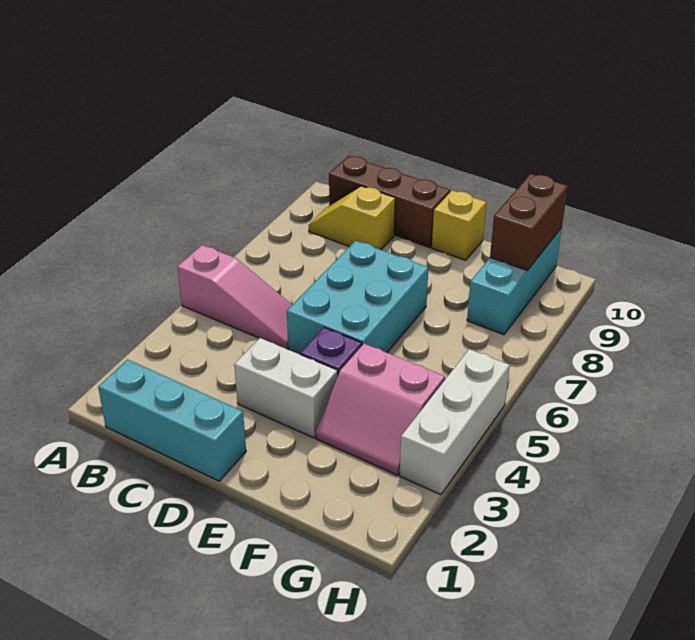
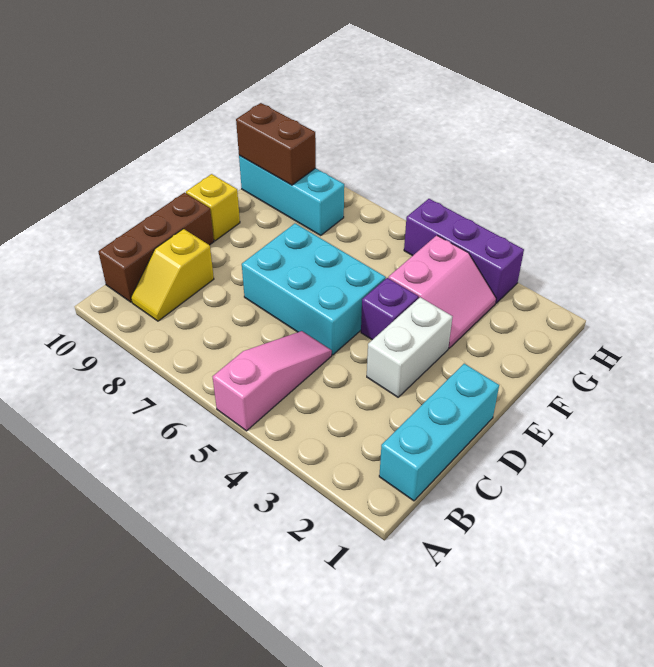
white brick H3:H5 level 1 -> purple brick H3:H5 level 1

